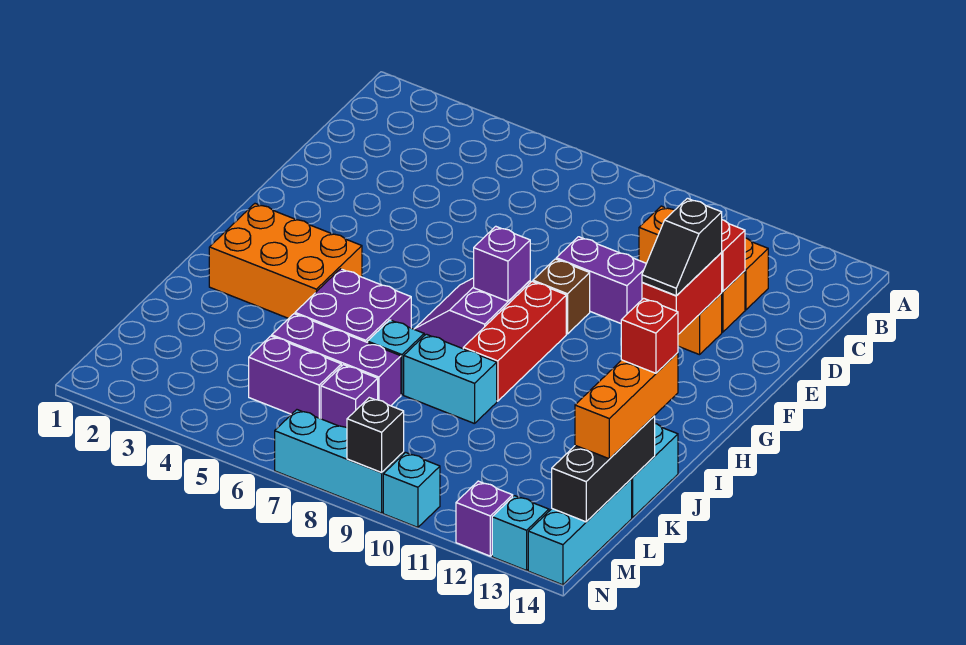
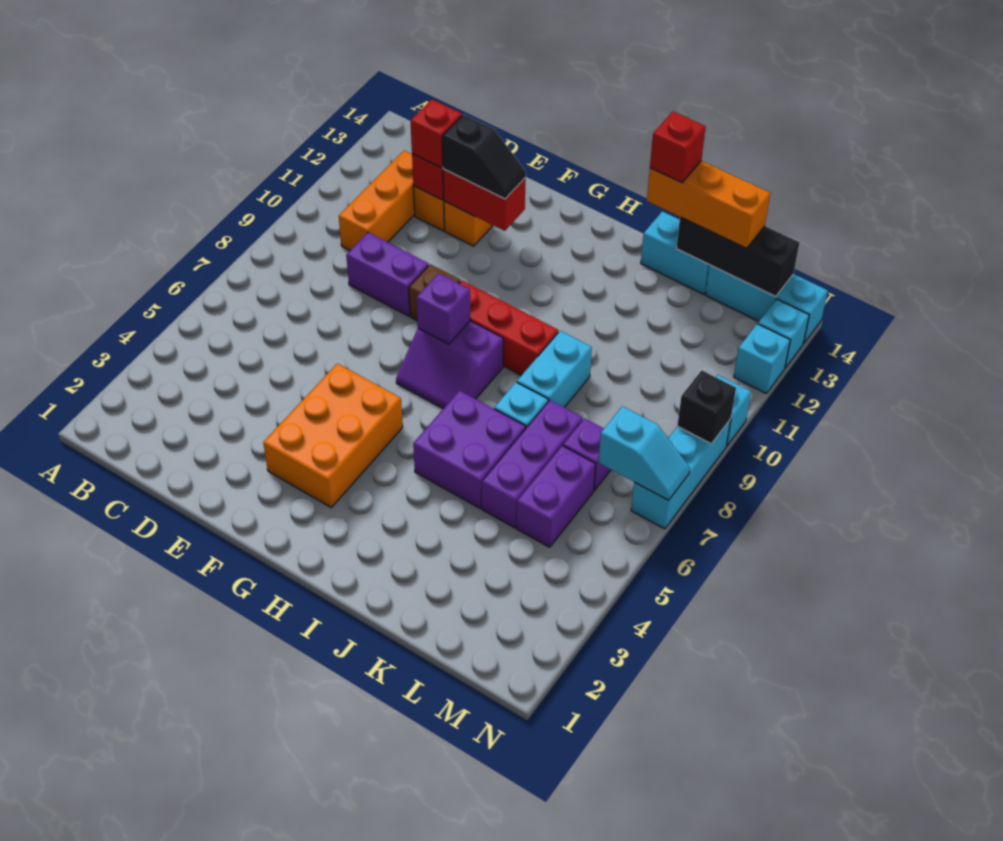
none -> red brick D12 level 3
purple brick E9:E10 level 1 -> purple brick D9:E9 level 1
orange brick H2:I4 level 1 -> orange brick F3:G5 level 1
none -> cyan slope M7:N7 level 2 top M
purple brick N12 level 1 -> cyan brick N12 level 1

